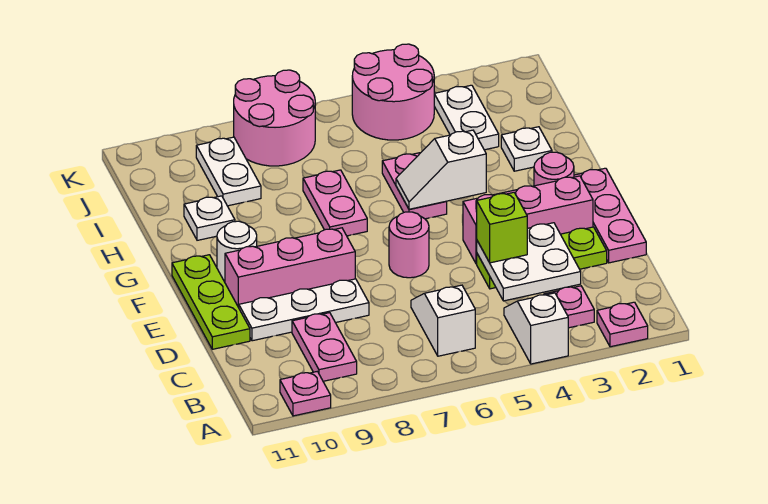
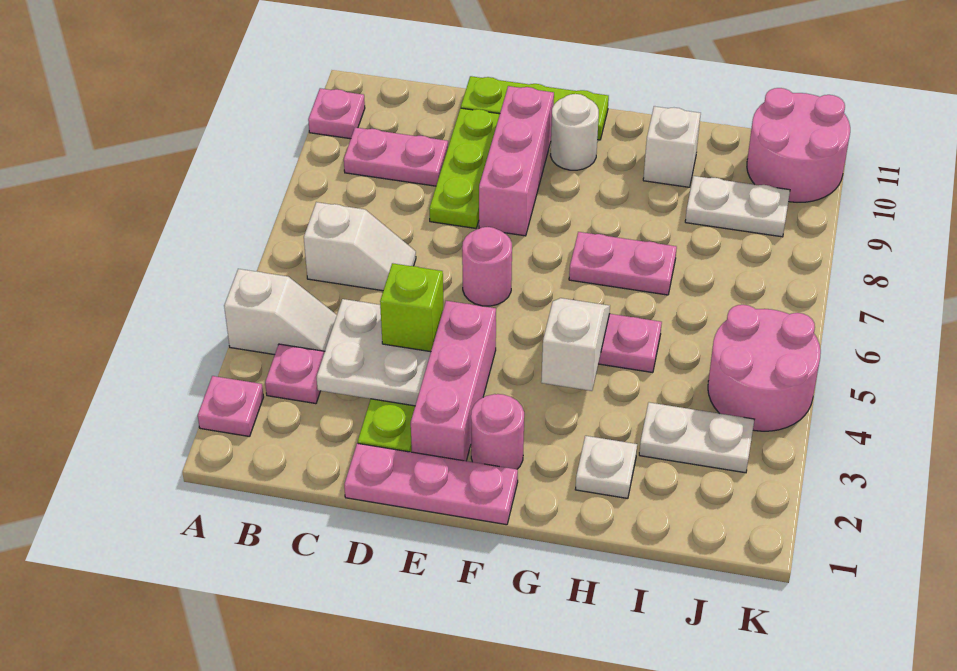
white plate D8:D10 level 1 -> lime plate D8:D10 level 1
white plate H10 level 1 -> white brick H10 level 1
pink round brick J7:K8 level 1 -> pink round brick J10:K11 level 1

